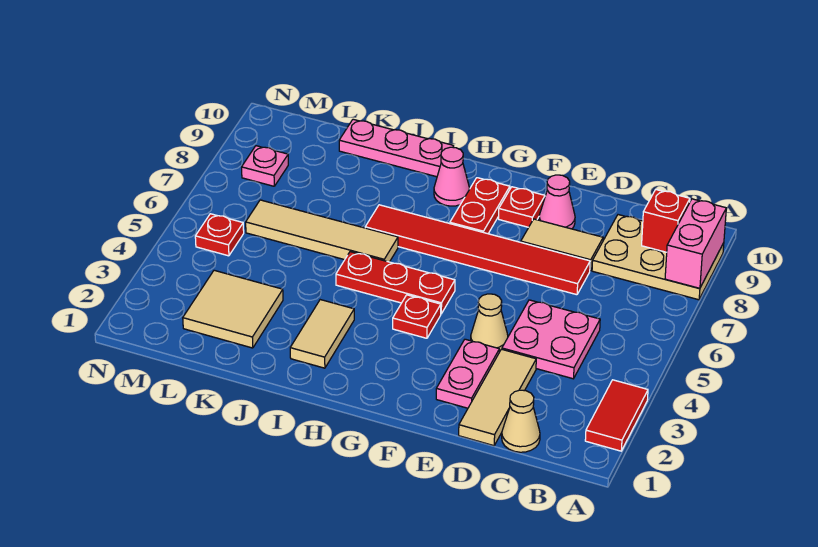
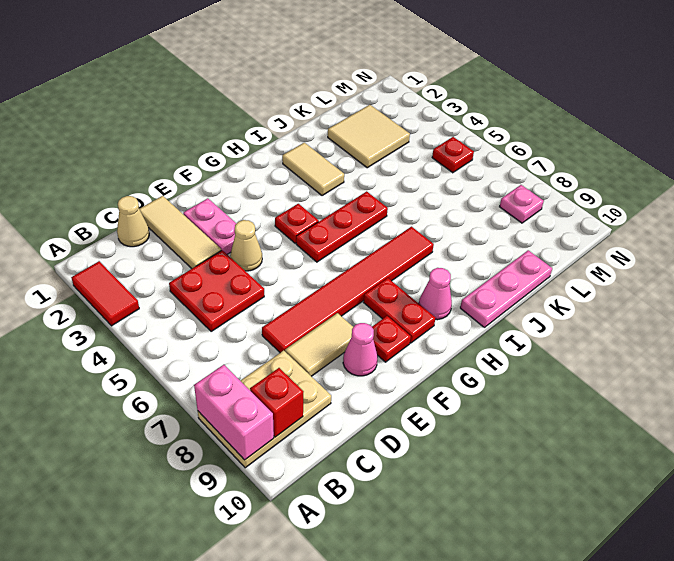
pink plate C4:D5 level 1 -> red plate C4:D5 level 1
tan tile I6:L6 level 1 -> none

